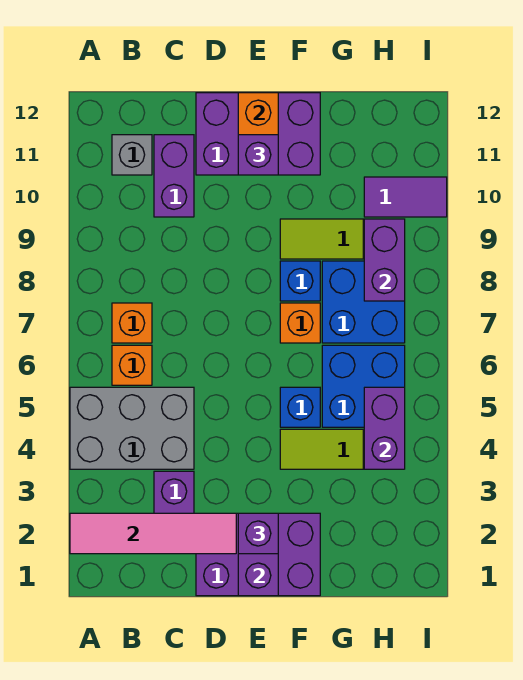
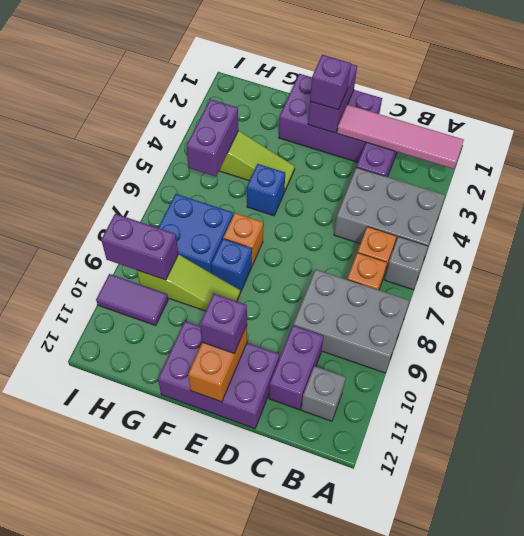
none -> grey brick A6 level 1
none -> grey brick A8:C9 level 1
blue brick G5:H6 level 1 -> none
purple brick H8:H9 level 2 -> purple brick H9:I9 level 2

